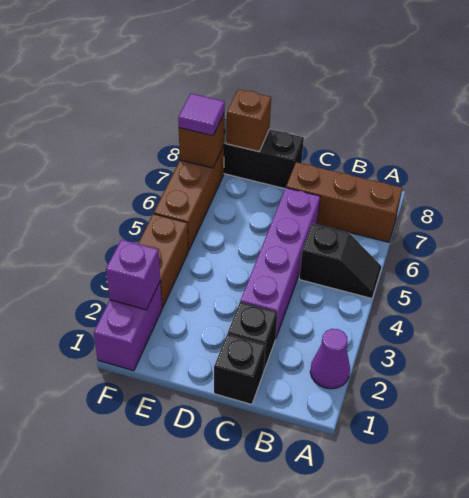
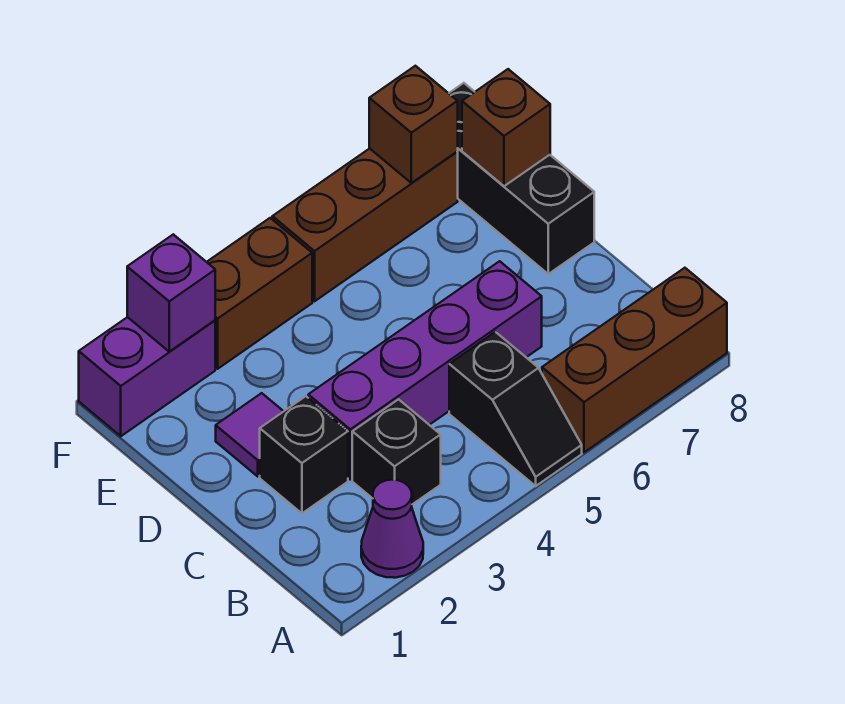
brown brick A7:C7 level 1 -> brown brick A6:A8 level 1
black brick C1 level 1 -> black brick B3 level 1
purple tile F7 level 3 -> purple tile D2 level 1

